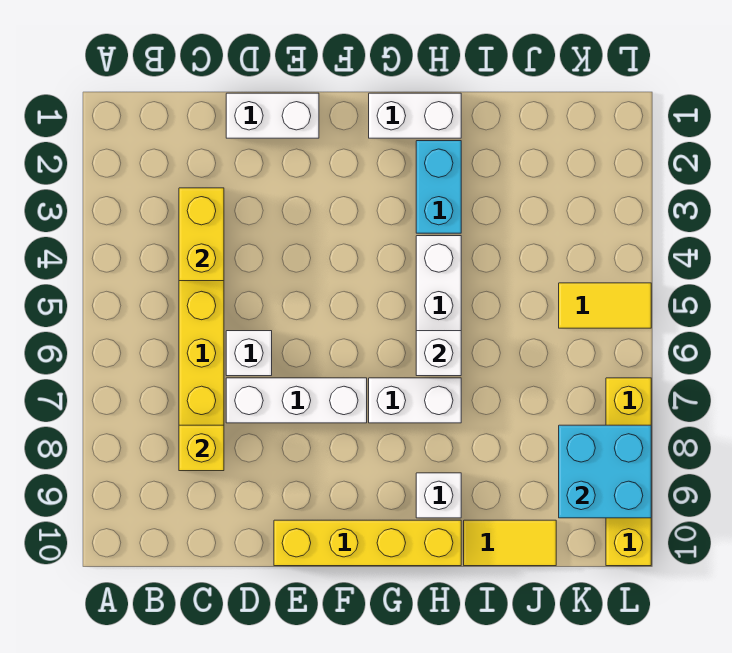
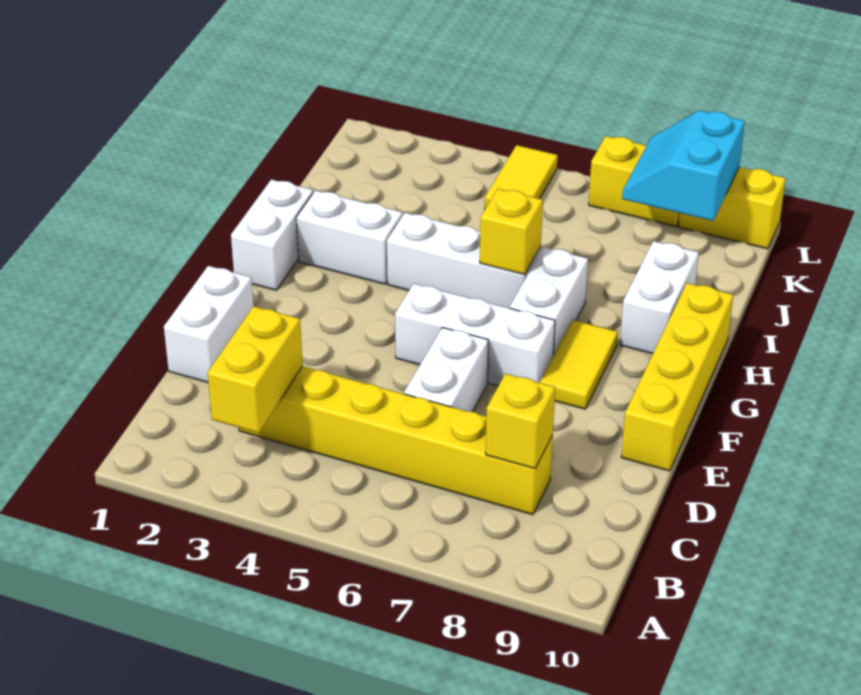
yellow brick C3:C4 level 2 -> yellow brick B3:C3 level 2
white brick D6 level 1 -> white brick D6:E6 level 1
white brick D7:F7 level 1 -> white brick F5:F7 level 1
cyan brick H2:H3 level 1 -> white brick H2:H3 level 1
white brick H6 level 2 -> yellow brick H6 level 2
white brick H9 level 1 -> white brick H9:I9 level 1
yellow tile I10:J10 level 1 -> yellow tile F8:G8 level 1
cyan brick K8:L9 level 2 -> cyan slope K8:L9 level 2 top 9

